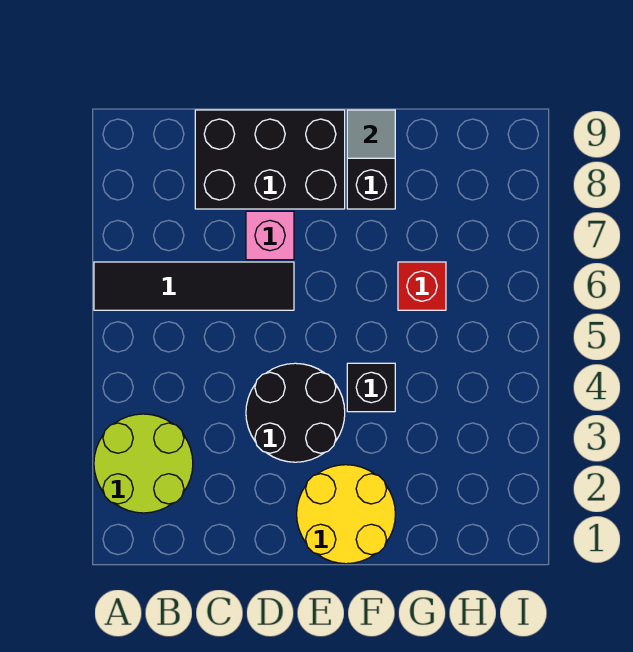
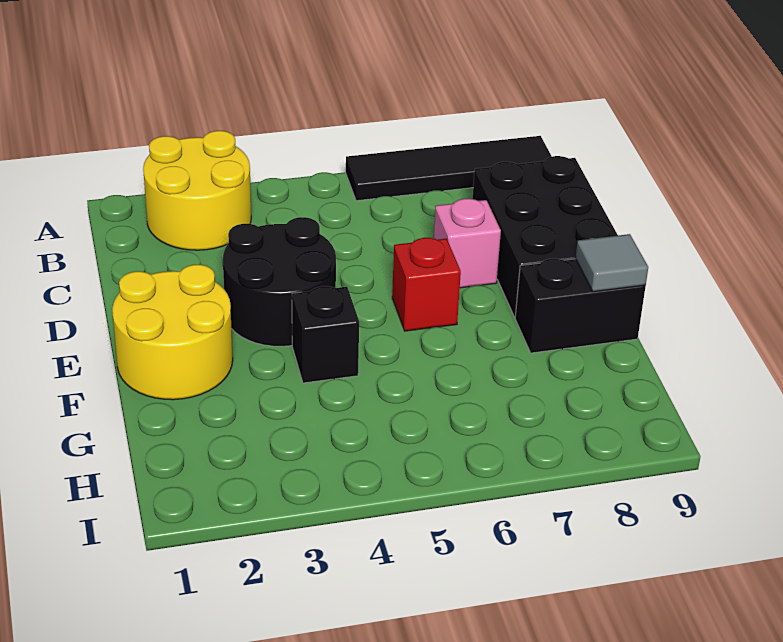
lime round brick A2:B3 level 1 -> yellow round brick A2:B3 level 1
black tile A6:D6 level 1 -> black tile A6:A9 level 1
red brick G6 level 1 -> red brick E6 level 1

